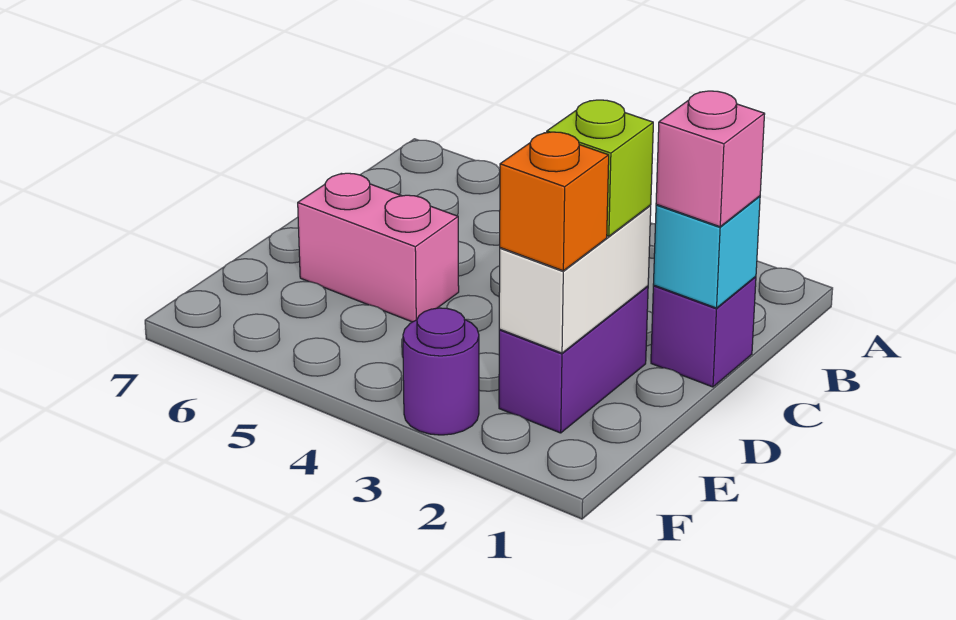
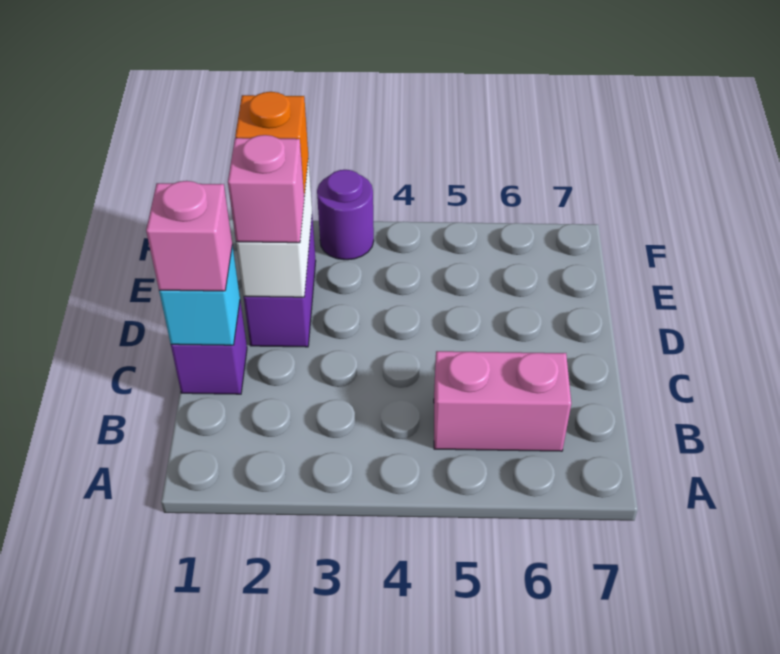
lime brick D2 level 3 -> pink brick D2 level 3
pink brick D5:D6 level 1 -> pink brick B5:B6 level 1

